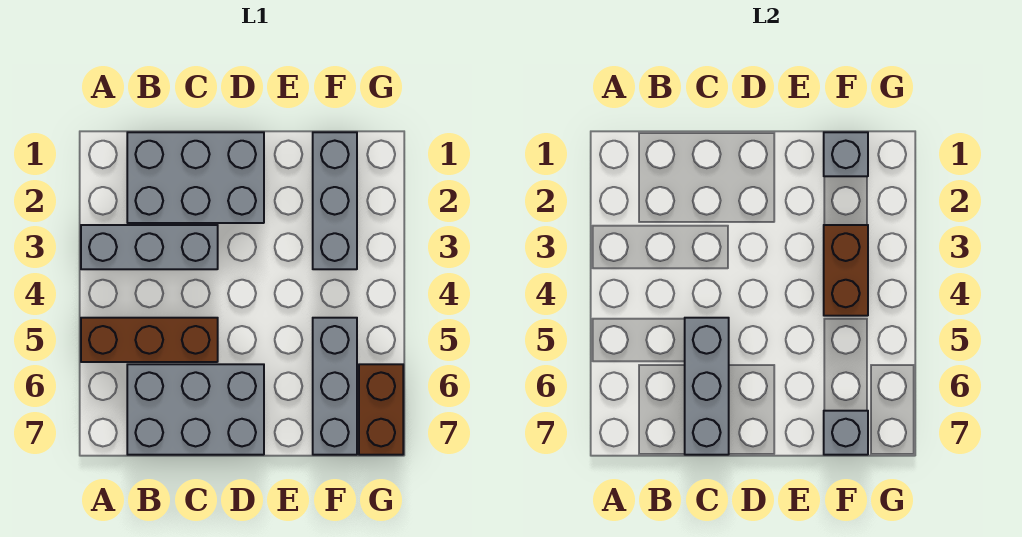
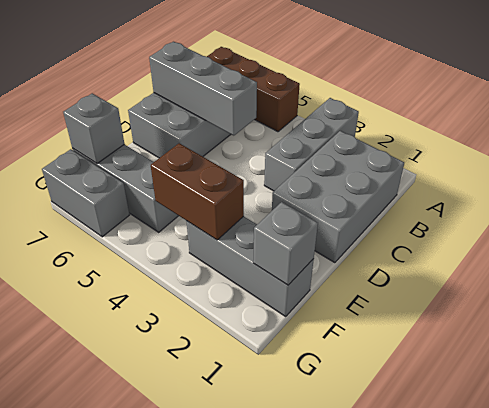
brown brick A5:C5 level 1 -> brown brick A5:A7 level 1
brown brick G6:G7 level 1 -> grey brick G6:G7 level 1

